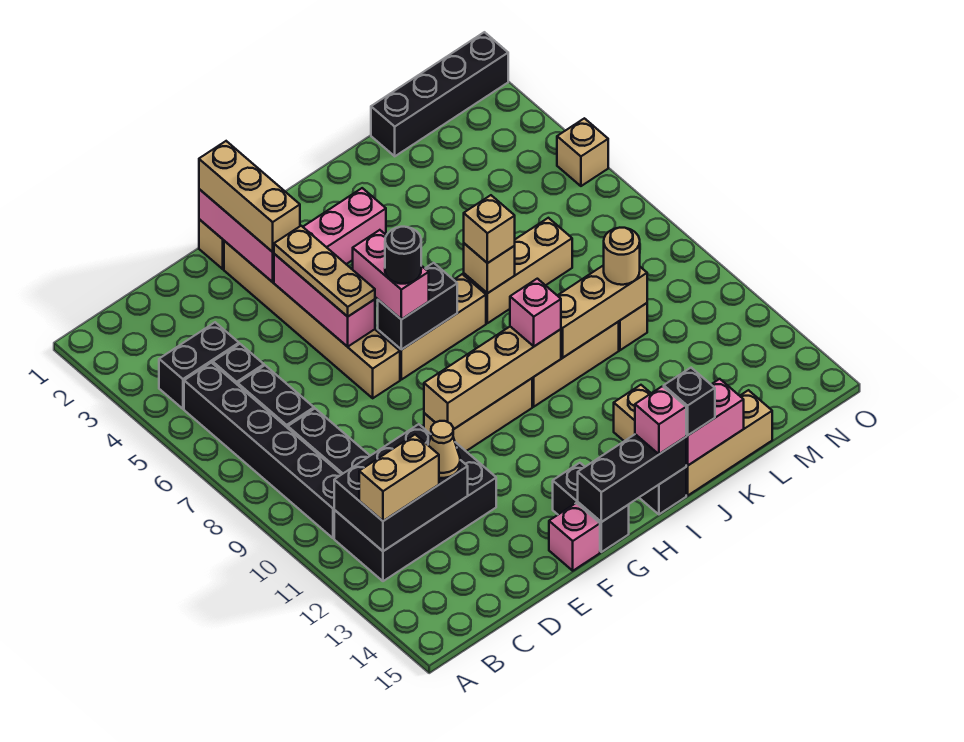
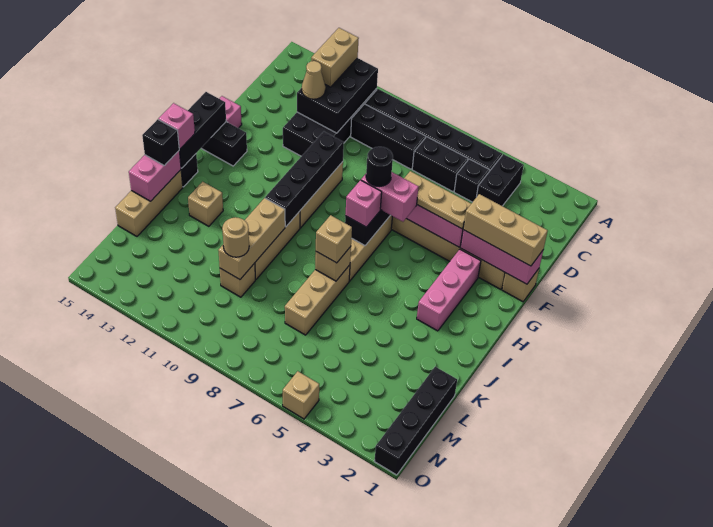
tan brick F10:I10 level 2 -> black brick F10:I10 level 2
pink brick I10 level 3 -> pink brick H7 level 3

